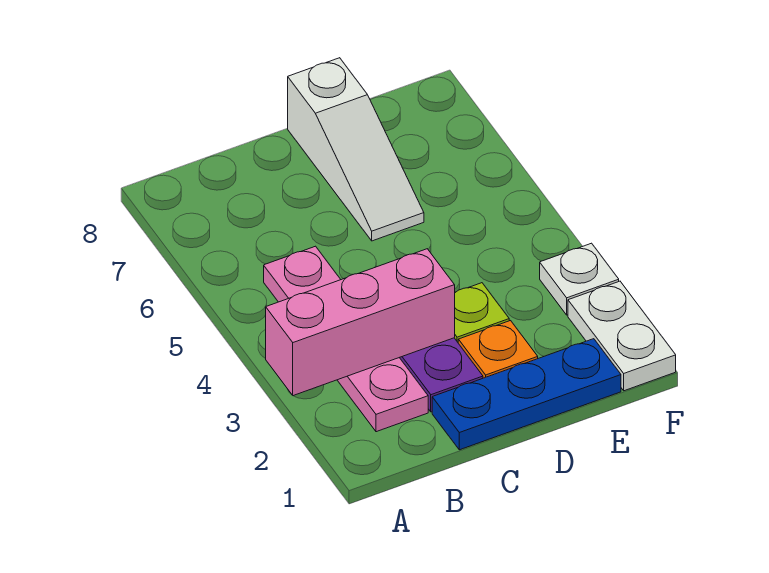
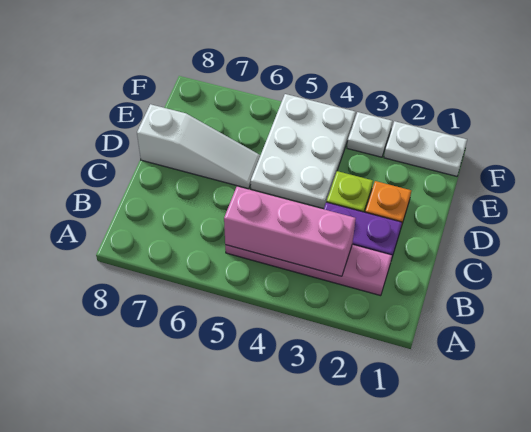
pink brick A3:C3 level 2 -> pink brick B3:B5 level 2
blue plate C1:E1 level 1 -> none
none -> white plate D4:F5 level 1

